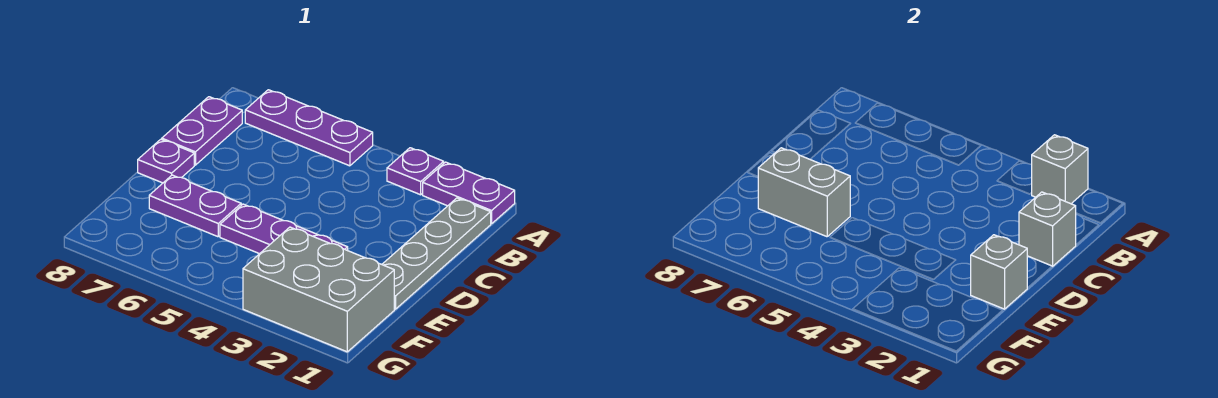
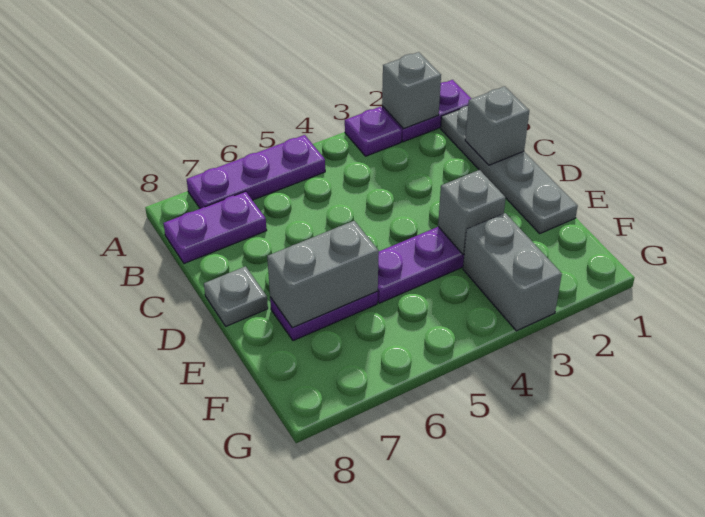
purple plate B8:C8 level 1 -> purple plate B7:B8 level 1
purple plate D8 level 1 -> grey plate D8 level 1
grey brick E1 level 2 -> grey brick E3 level 2
grey brick F1:G3 level 1 -> grey brick F3:G3 level 1

